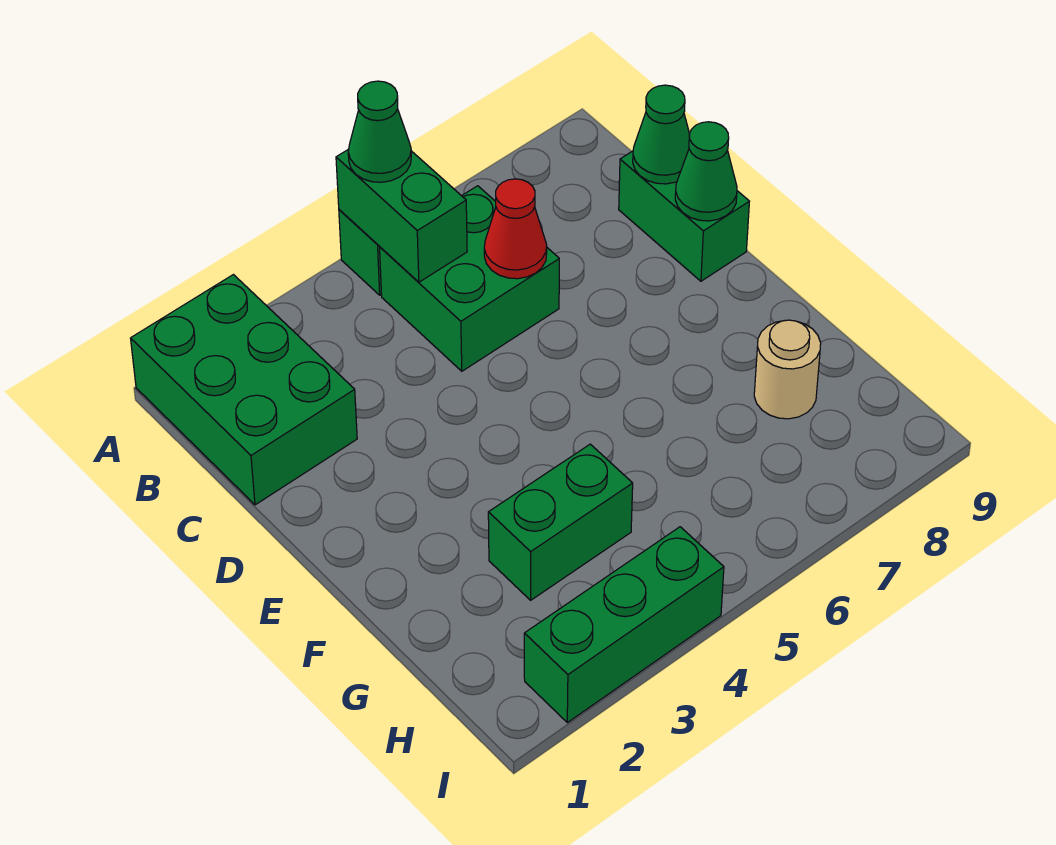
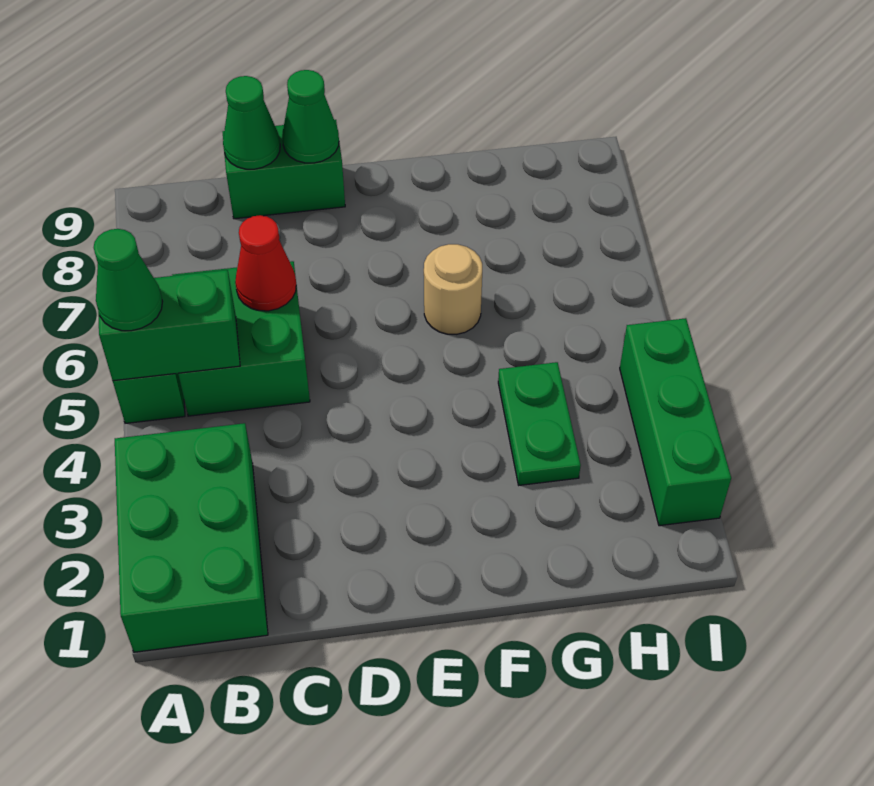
green brick A1:C2 level 1 -> green brick A1:B3 level 1
green brick G3:G4 level 1 -> green plate G3:G4 level 1
tan round brick G8 level 1 -> tan round brick F6 level 1

